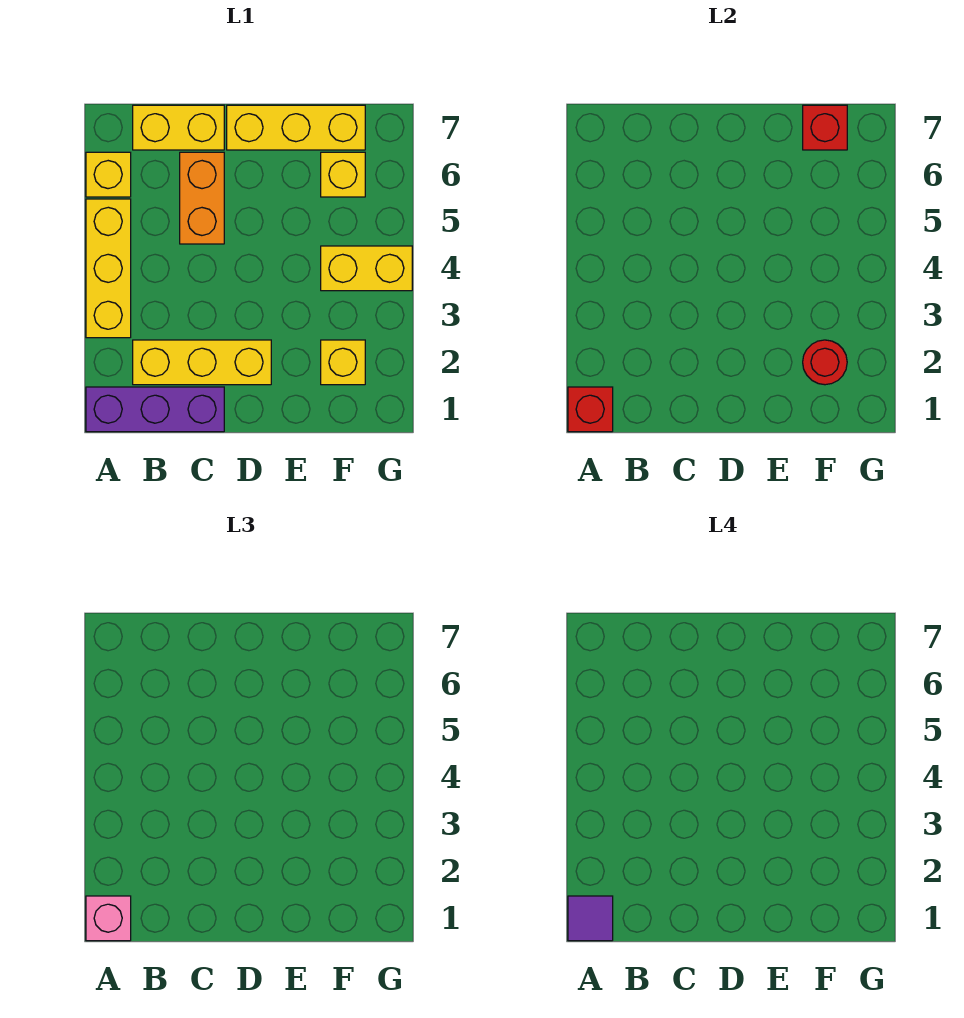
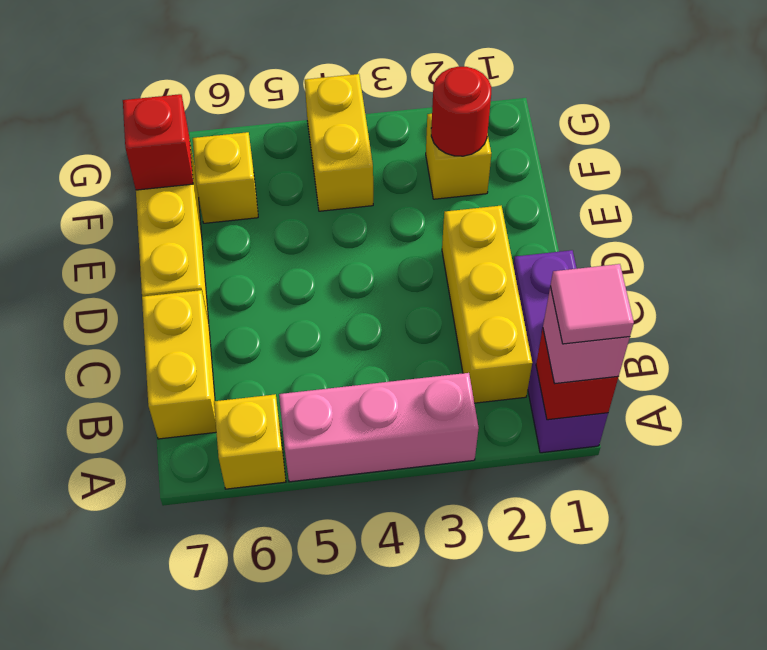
purple tile A1 level 4 -> pink tile A1 level 4
yellow brick A3:A5 level 1 -> pink brick A3:A5 level 1
orange brick C5:C6 level 1 -> none

